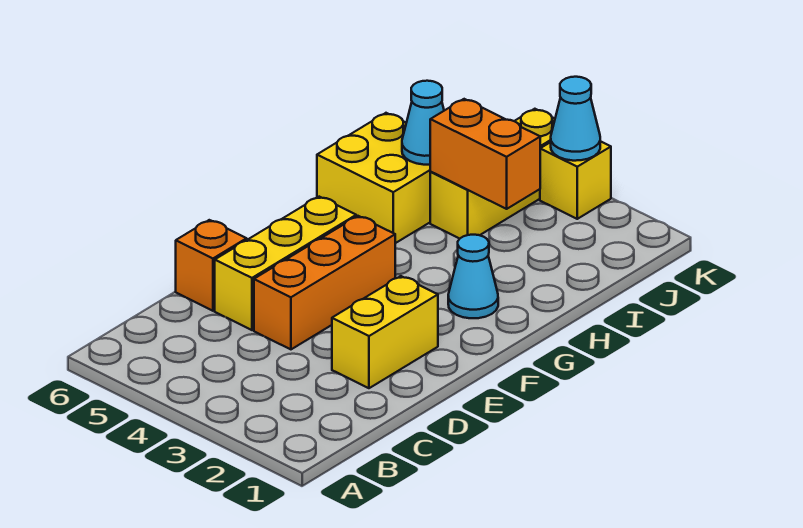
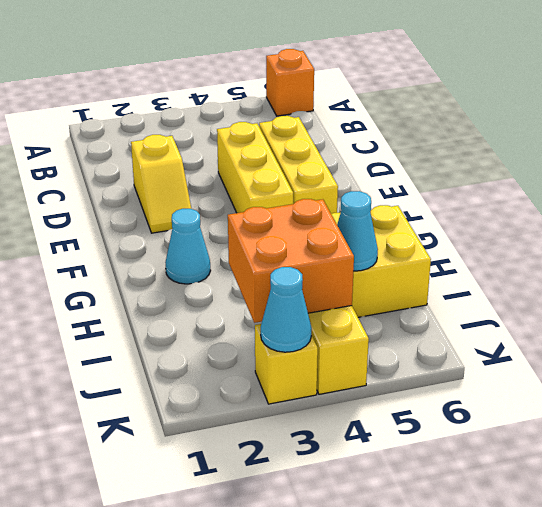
yellow brick D2:E2 level 1 -> yellow slope D2:E2 level 1 top D
orange brick D4:F4 level 1 -> yellow brick D4:F4 level 1
orange brick D6 level 1 -> orange brick A6 level 1
orange brick I3:I4 level 2 -> orange brick I3:J4 level 2

